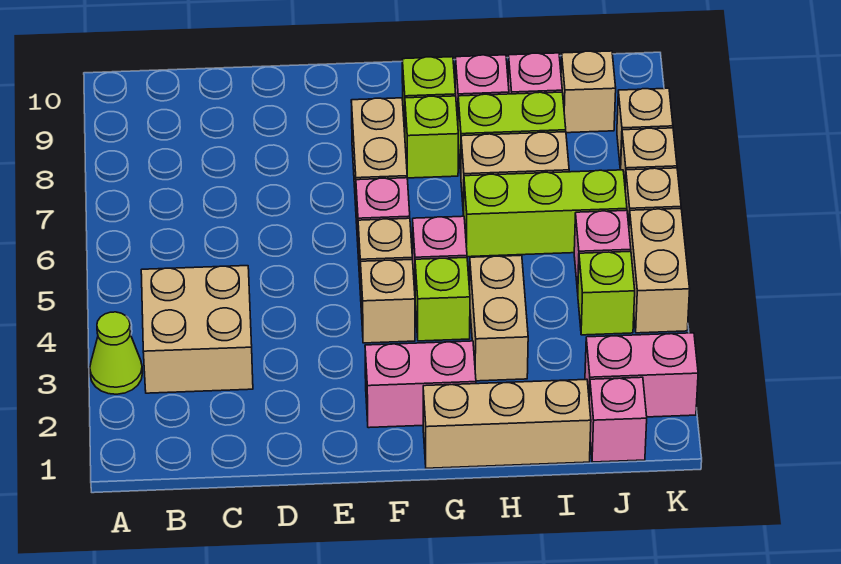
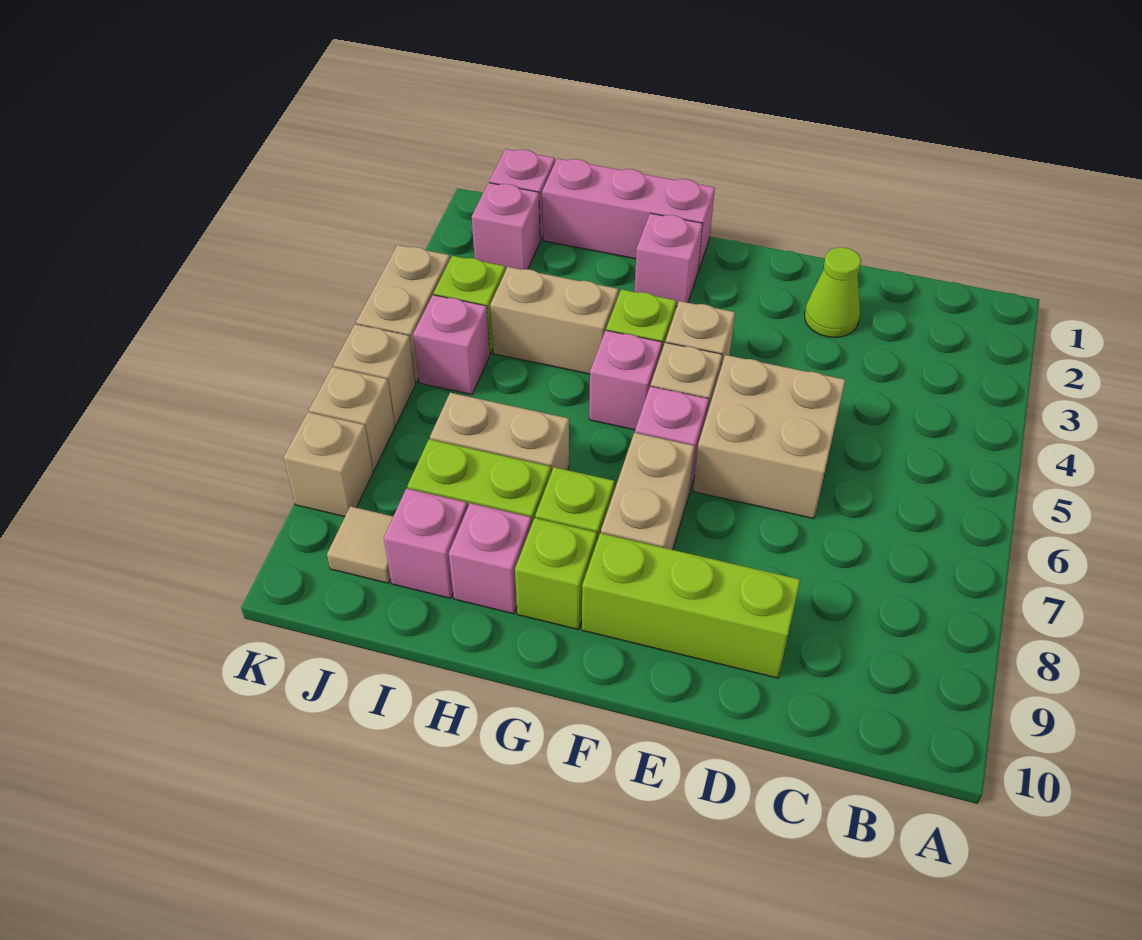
lime cone A3 level 1 -> lime cone D2 level 1
tan brick B3:C4 level 1 -> tan brick D5:E6 level 1
pink brick F2:G2 level 1 -> pink brick G2 level 1
tan brick G1:I1 level 1 -> pink brick G1:I1 level 1
tan brick H3:H4 level 1 -> tan brick H4:I4 level 1
lime brick H6:J6 level 1 -> lime brick D9:F9 level 1
pink brick J2:K2 level 1 -> pink brick J2 level 1
tan brick J9 level 1 -> tan tile J9 level 1

